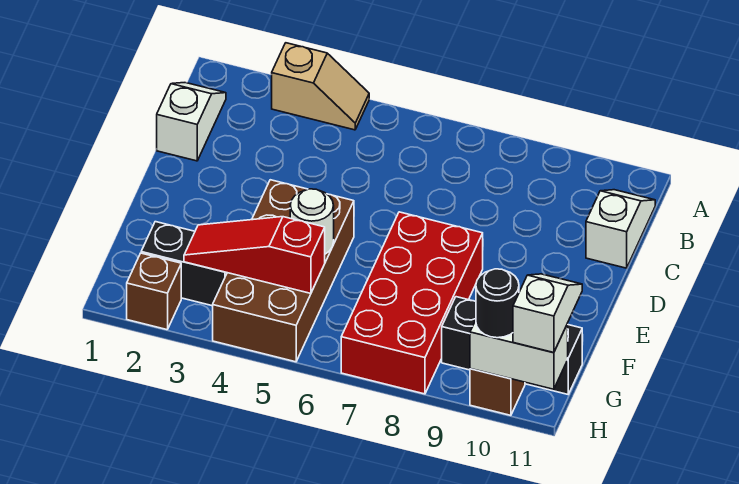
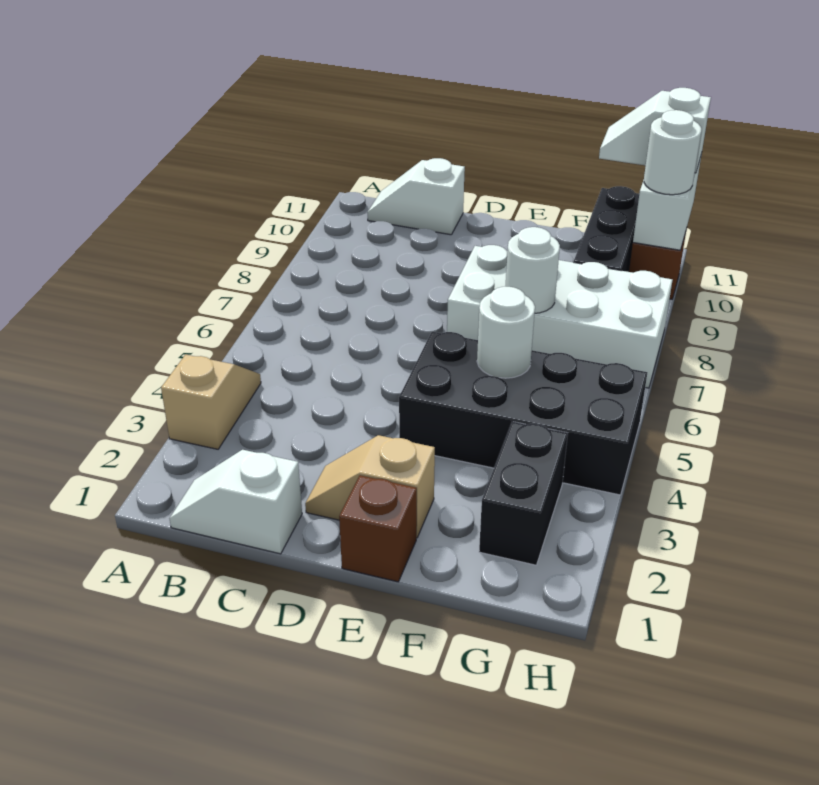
none -> tan slope D2:E2 level 1 top E
brown brick E4:H5 level 1 -> black brick E4:H5 level 1
red brick E7:H8 level 1 -> white brick E7:H8 level 1
none -> white round brick F7 level 2
red slope G3:G5 level 2 top 5 -> none
brown brick H2 level 1 -> brown brick E1 level 1
black round brick H10 level 3 -> white round brick H10 level 3

